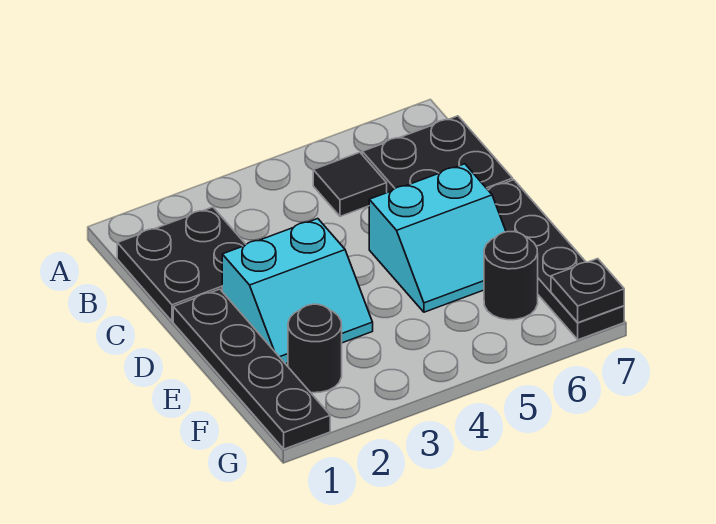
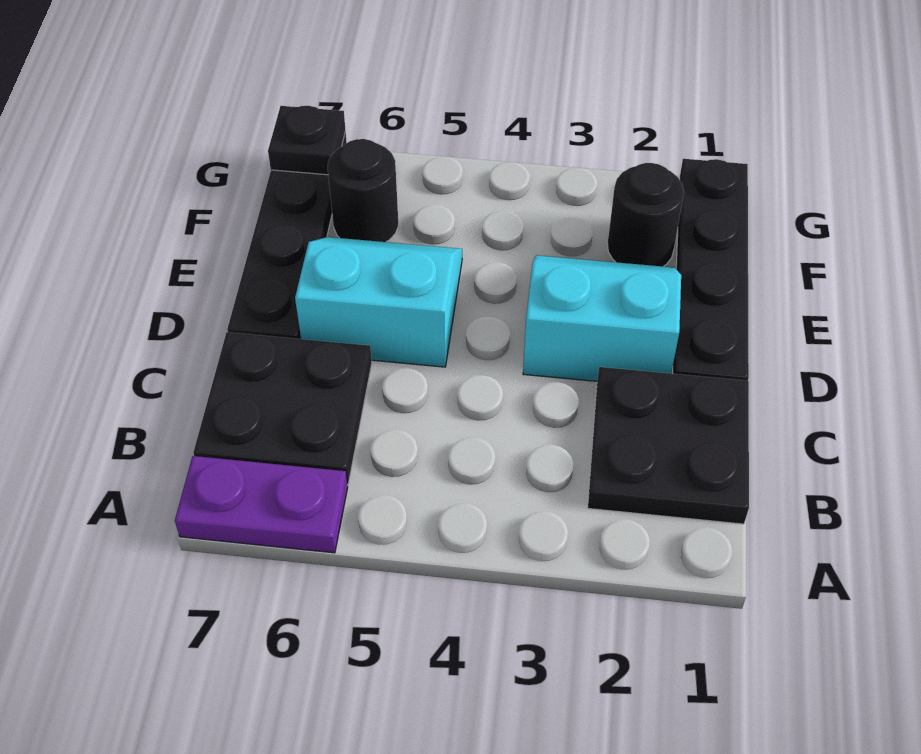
none -> purple plate A6:A7 level 1
black tile B5 level 1 -> none

